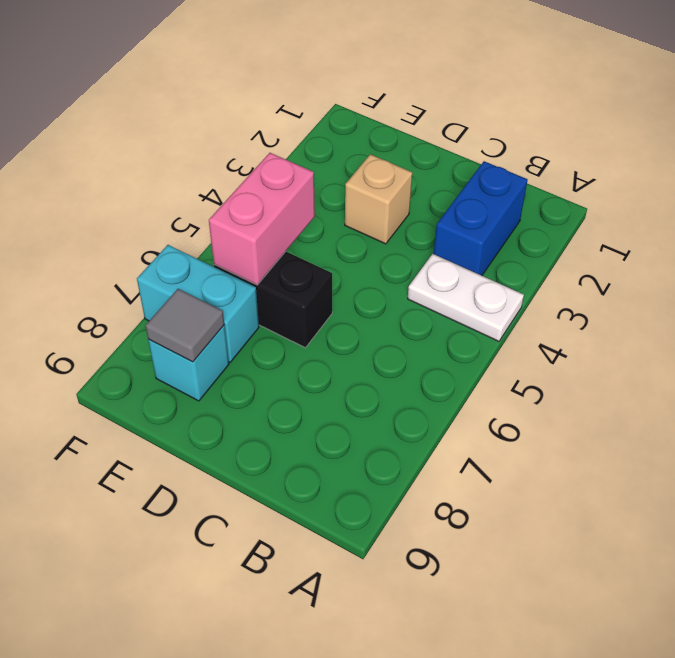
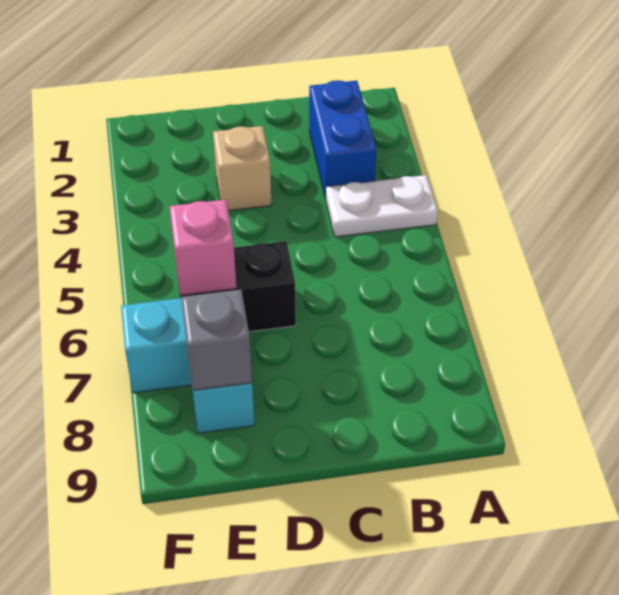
pink brick E5:E6 level 2 -> pink brick E6 level 2
grey tile E8 level 2 -> grey brick E8 level 2

